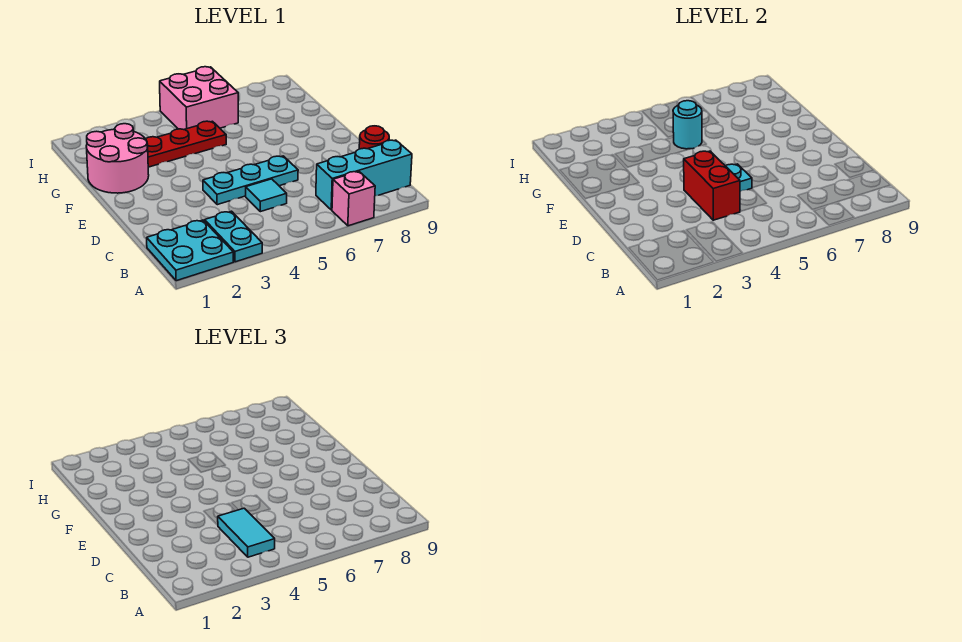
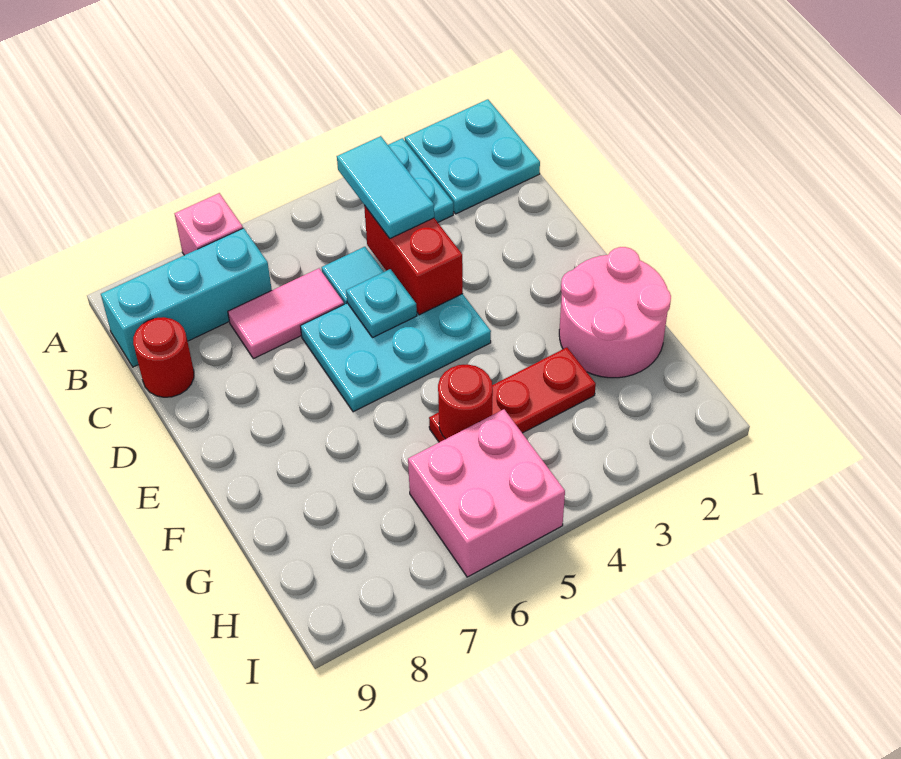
none -> pink tile C6:C7 level 1
cyan plate D4:D6 level 1 -> cyan plate D4:E6 level 1
cyan round brick G5 level 2 -> red round brick G5 level 2

